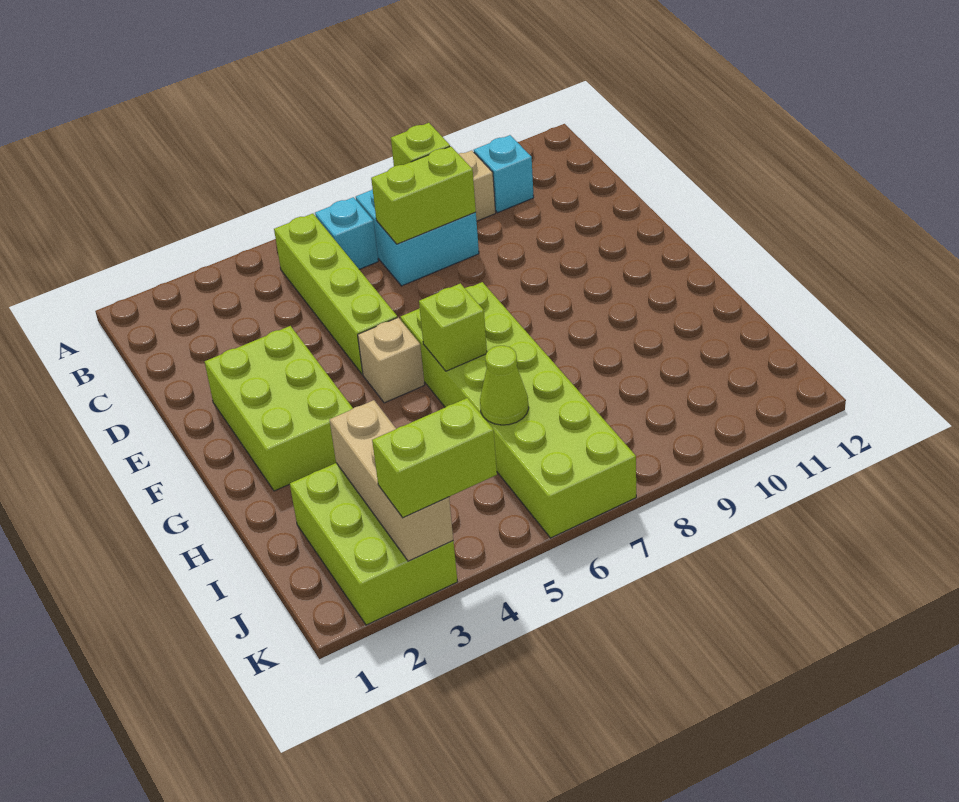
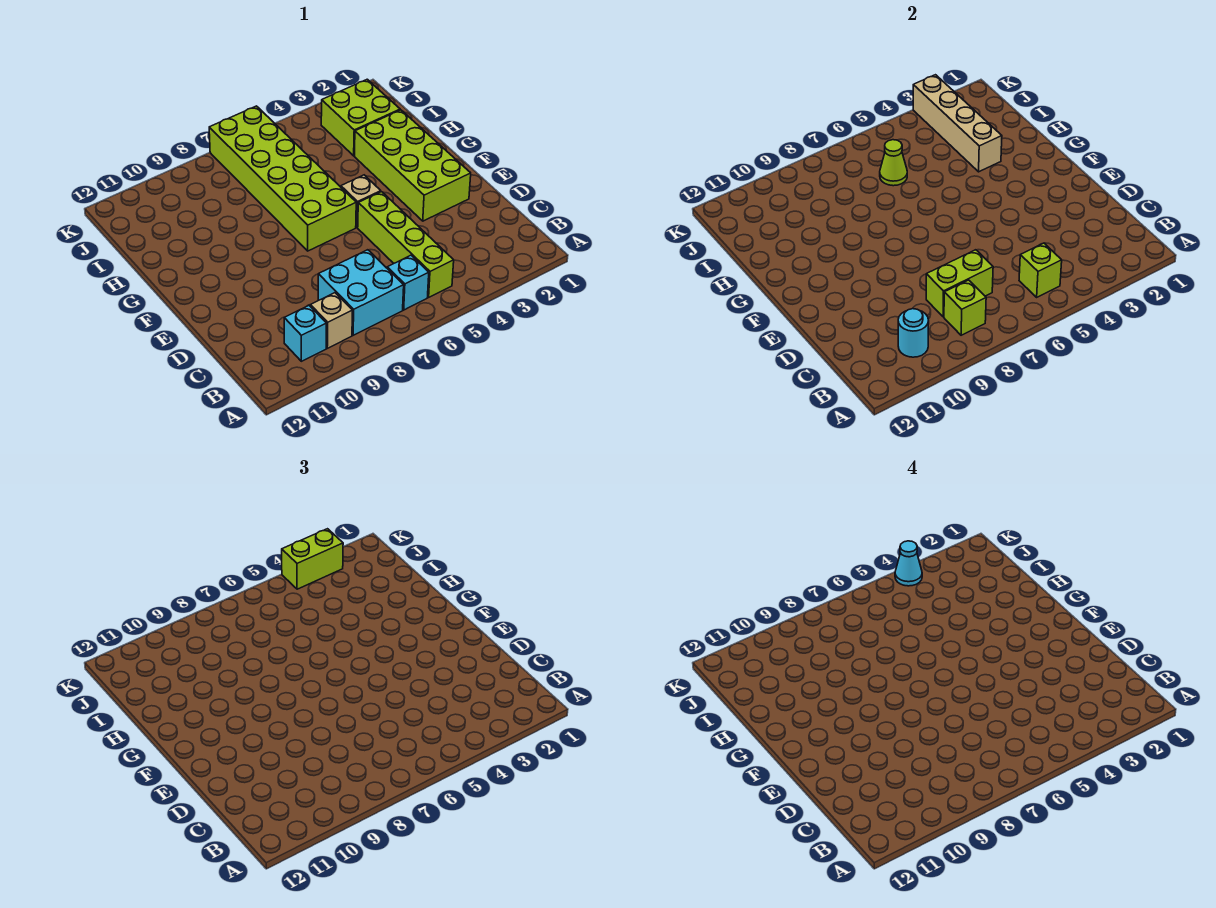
none -> cyan round brick B10 level 2
lime brick E2:G3 level 1 -> lime brick E2:H3 level 1
lime brick G6 level 2 -> lime brick B5 level 2
lime brick I2:K3 level 1 -> lime brick I2:J3 level 1
tan brick I3:K3 level 2 -> tan brick H3:K3 level 2
none -> cyan cone K4 level 4

